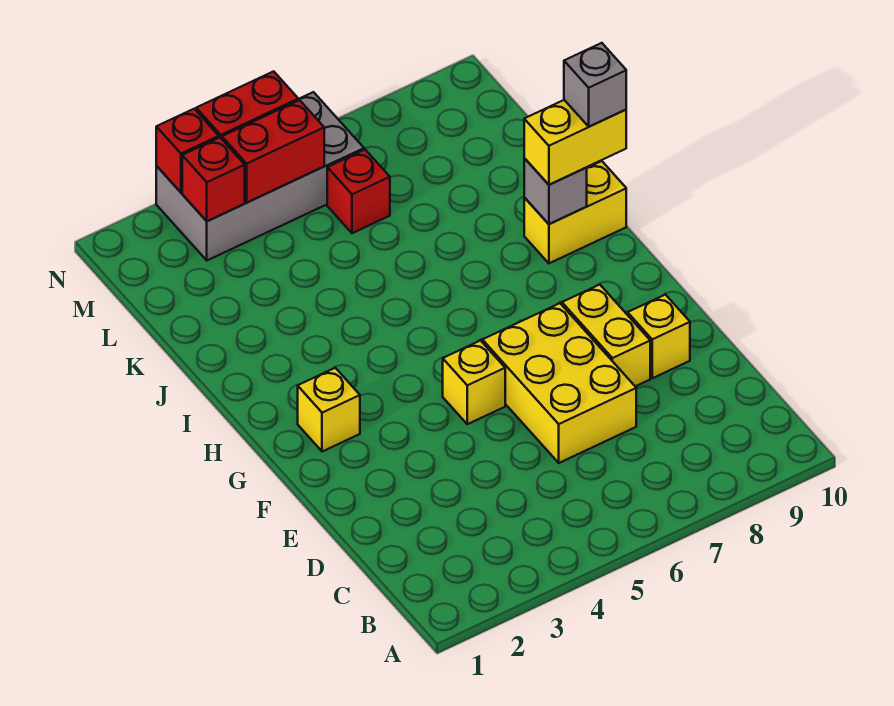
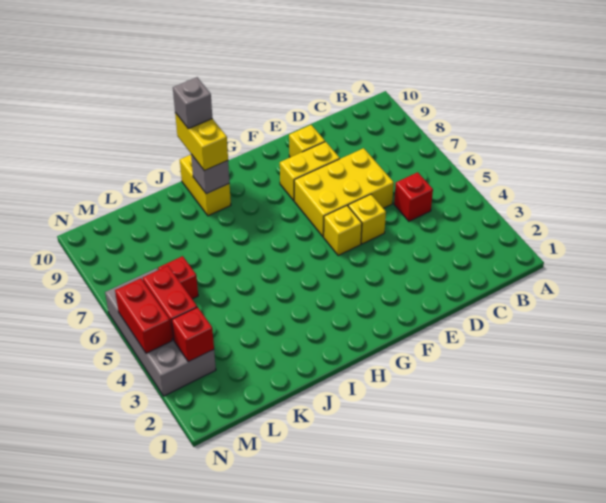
yellow brick G2 level 1 -> yellow brick E5 level 1
red brick N3 level 2 -> red brick C5 level 1

